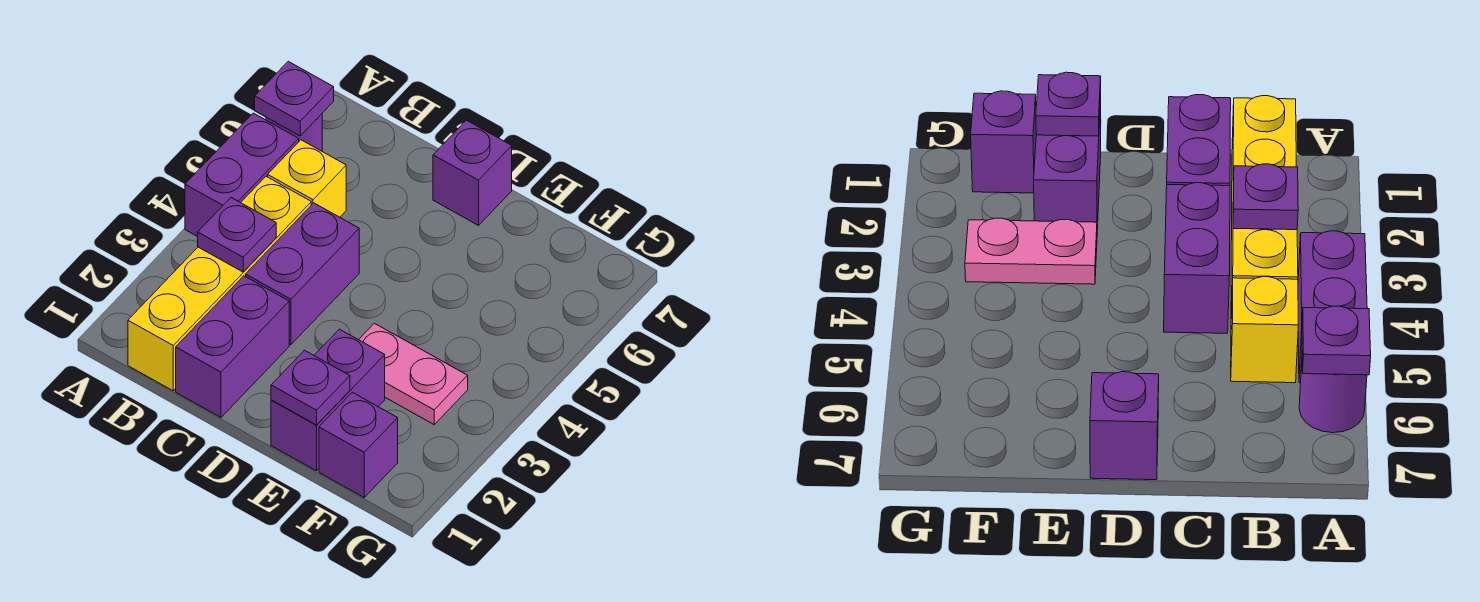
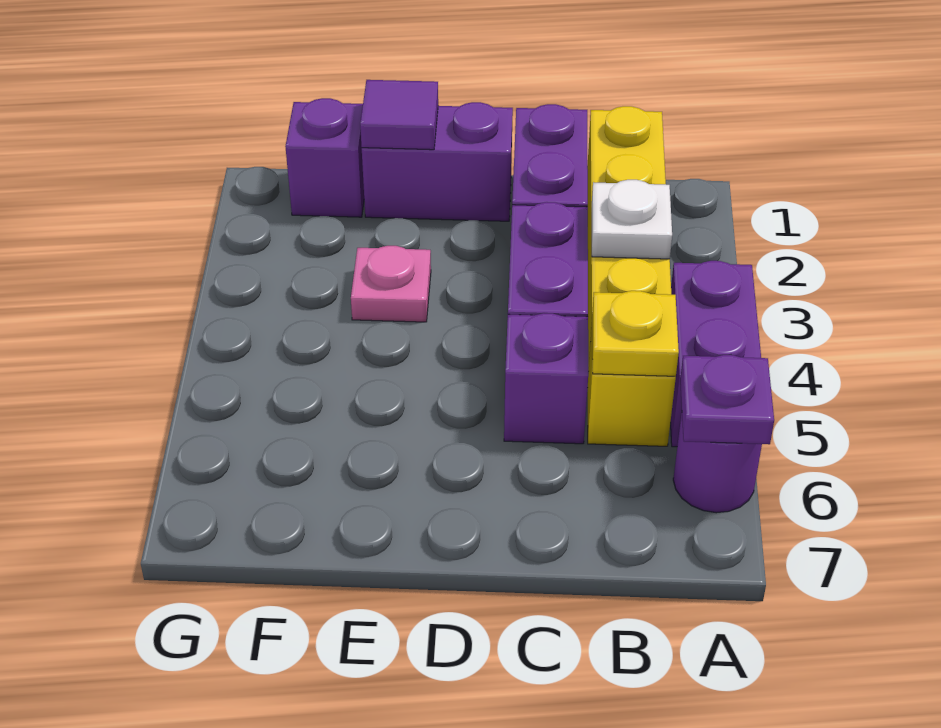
purple plate B3 level 2 -> white plate B3 level 2
none -> yellow plate B5 level 2
purple brick D7 level 1 -> purple brick C5 level 1
purple brick E1:E2 level 1 -> purple brick D1:E1 level 1
purple plate E1 level 2 -> purple tile E1 level 2
pink plate E3:F3 level 1 -> pink plate E3 level 1

